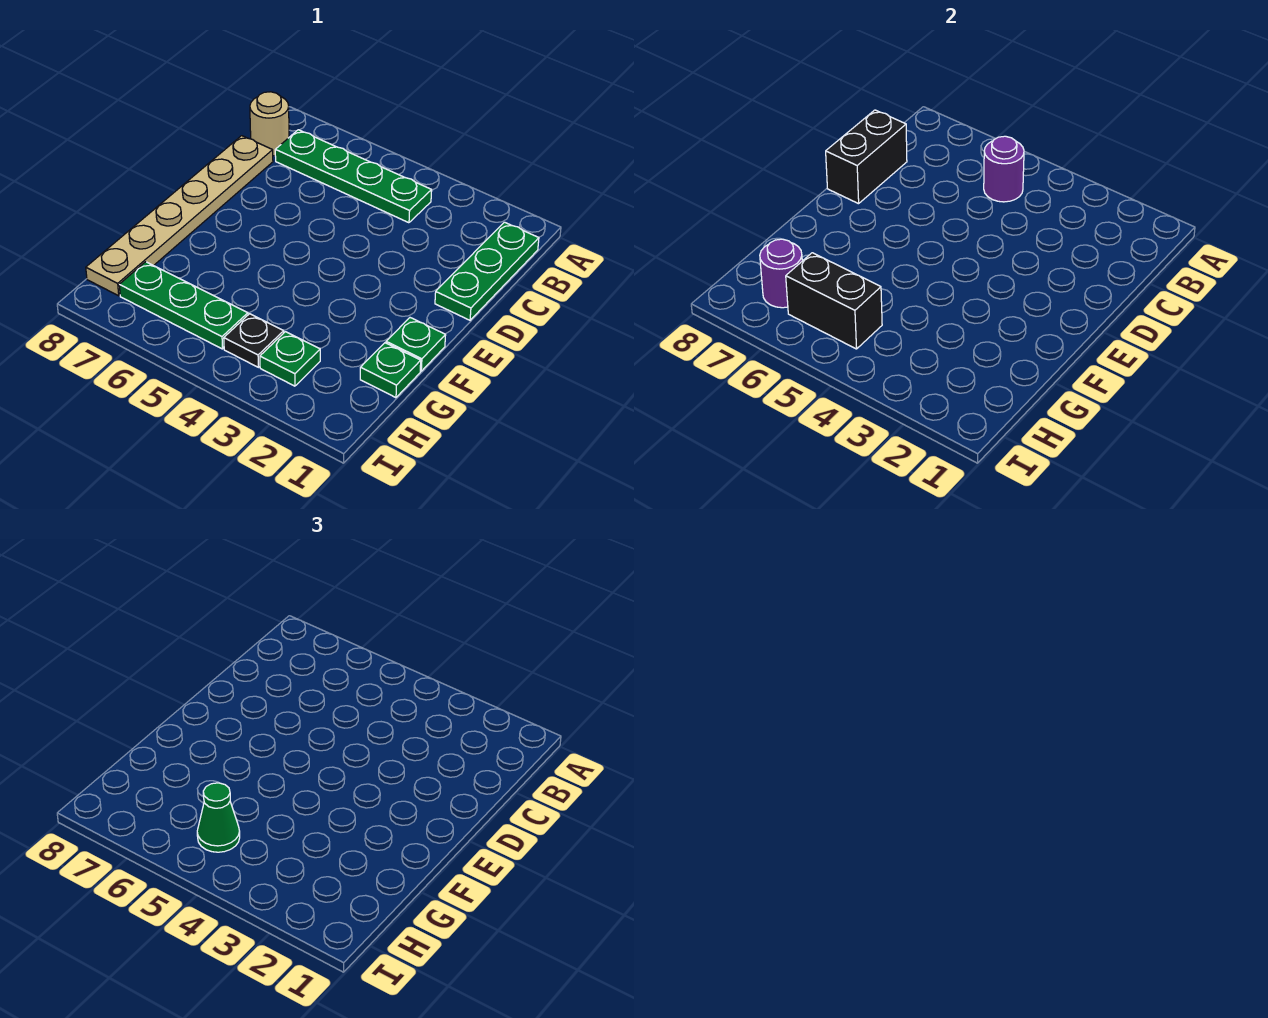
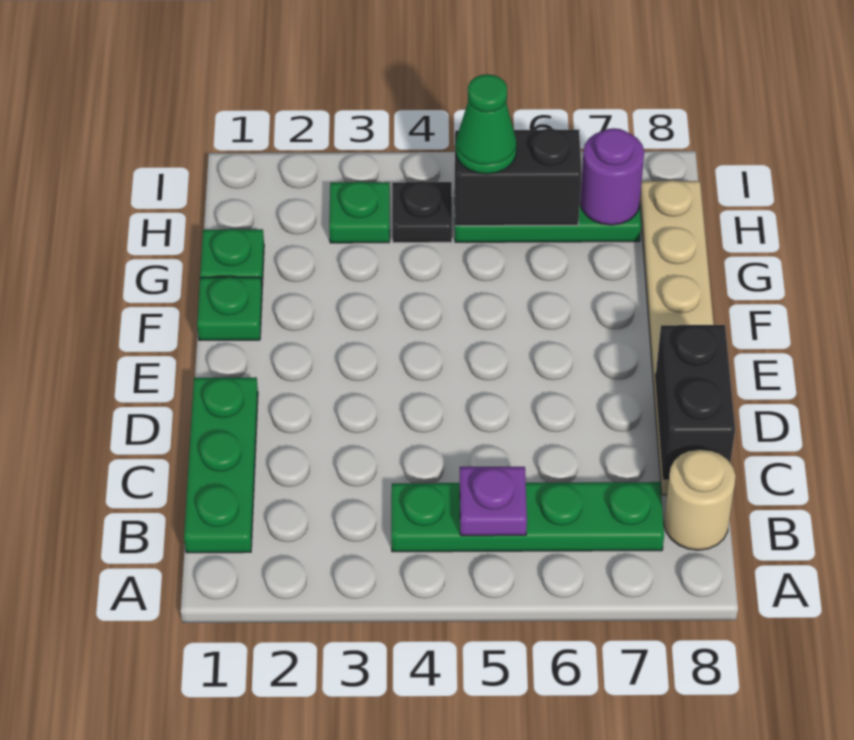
purple round brick B5 level 2 -> purple plate B5 level 2

